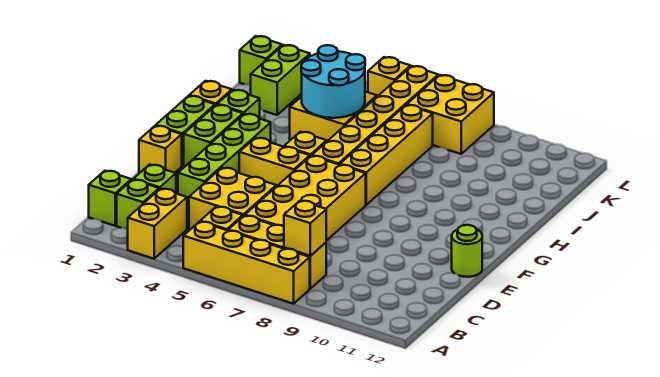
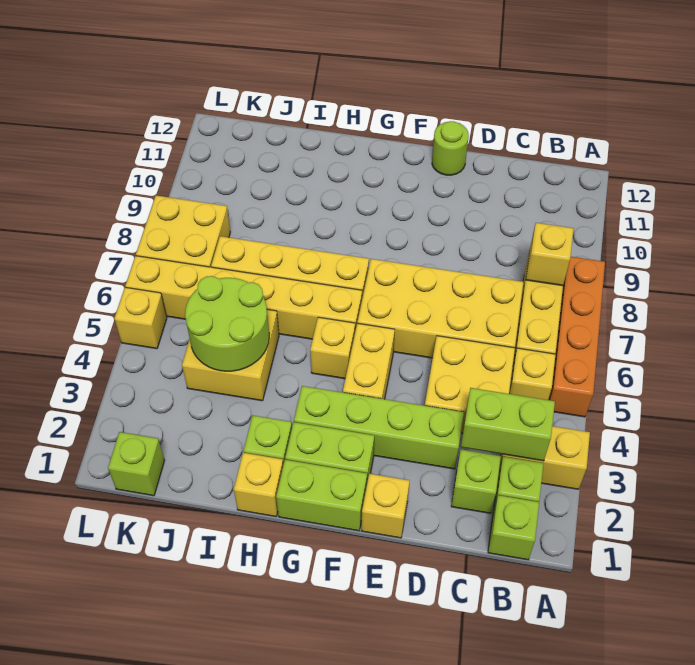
yellow brick A5:A8 level 1 -> orange brick A5:A8 level 1
cyan round brick I4:J5 level 2 -> lime round brick I4:J5 level 2
lime brick J2:K2 level 1 -> lime brick B3:C3 level 2

